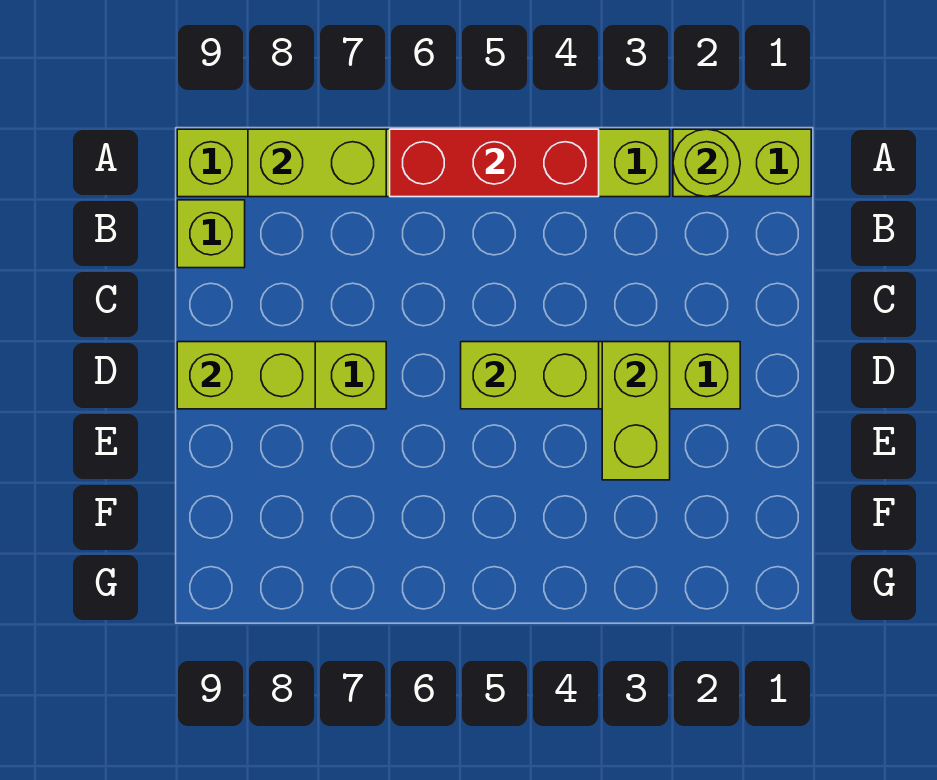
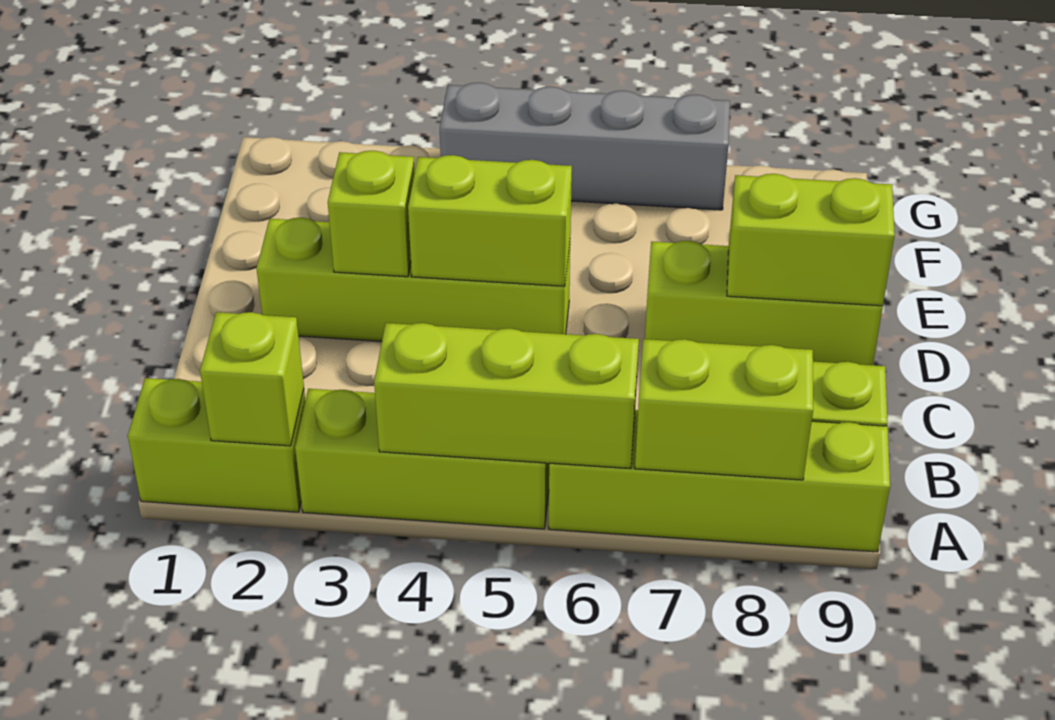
lime round brick A2 level 2 -> lime brick A2 level 2
red brick A4:A6 level 2 -> lime brick A4:A6 level 2
lime brick D3:E3 level 2 -> lime brick D3 level 2
none -> grey brick G4:G7 level 1

